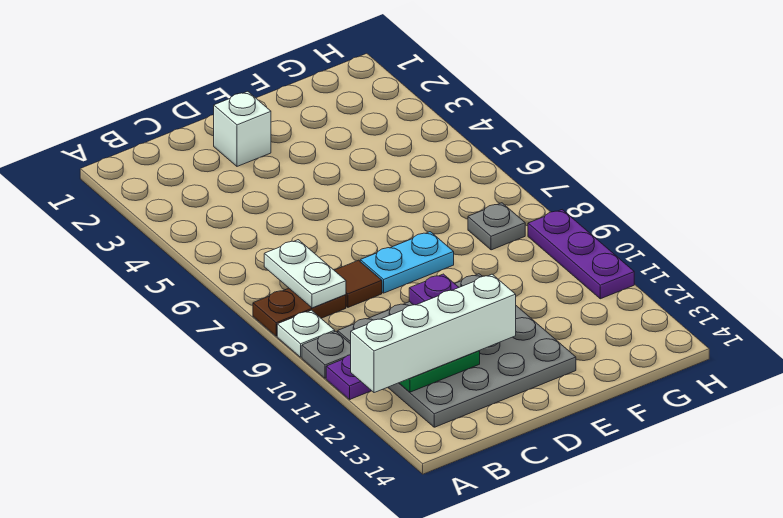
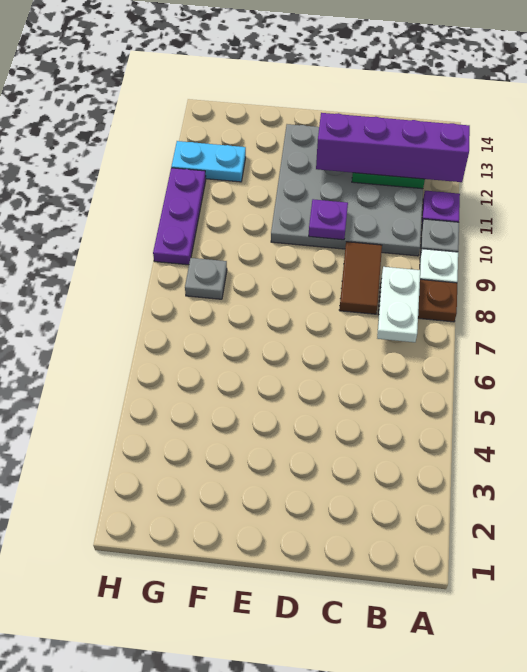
white brick A12:D12 level 3 -> purple brick A12:D12 level 3
brown tile C8 level 1 -> brown tile C8:C9 level 1
white brick D2 level 1 -> none
cyan plate D8:E8 level 1 -> cyan plate G12:H12 level 1

